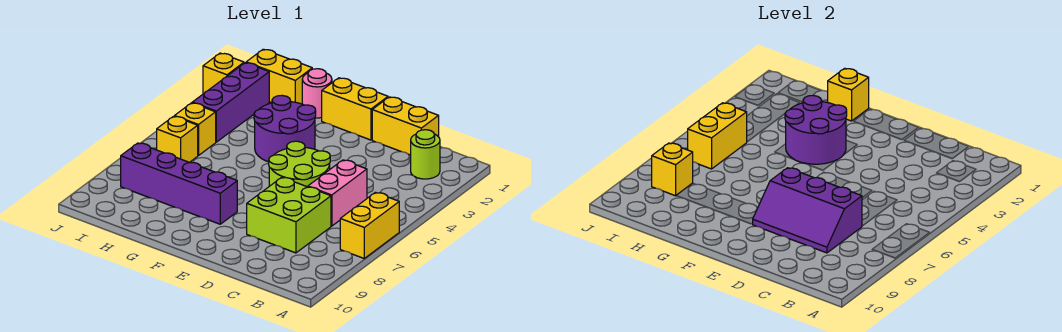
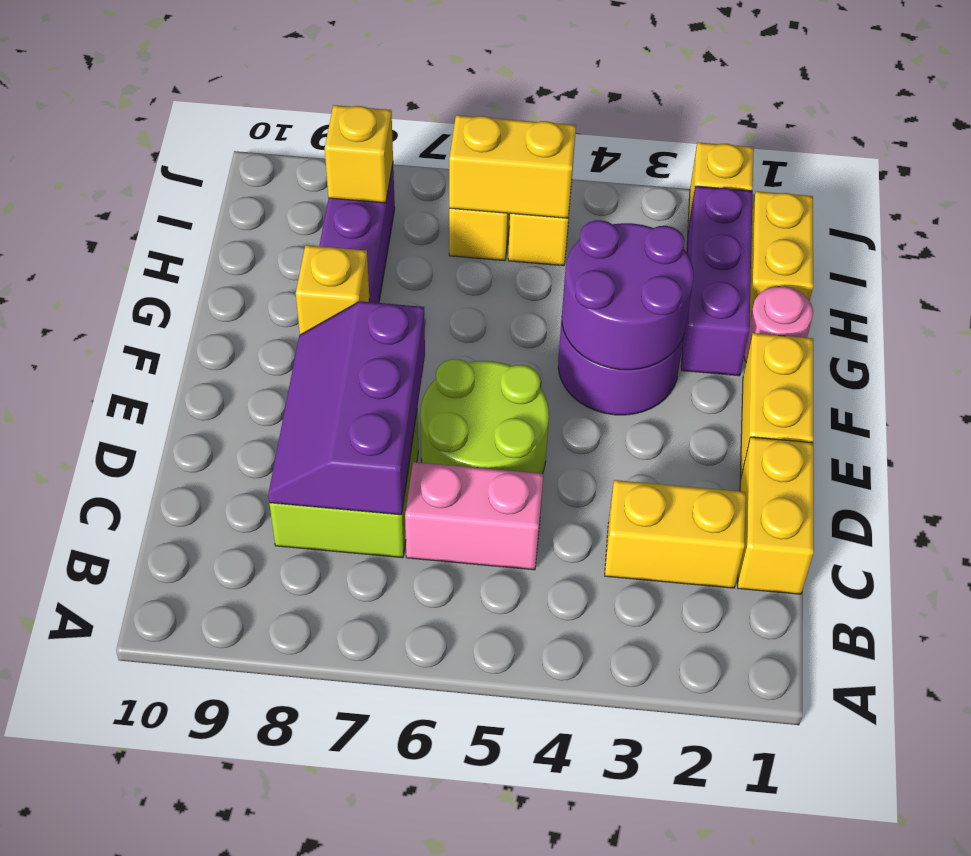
yellow brick A6:A7 level 1 -> yellow brick C2:C3 level 1
lime round brick B2 level 1 -> none
yellow brick G1 level 2 -> yellow brick F8 level 2
purple brick I2:I4 level 1 -> purple brick G2:I2 level 1

